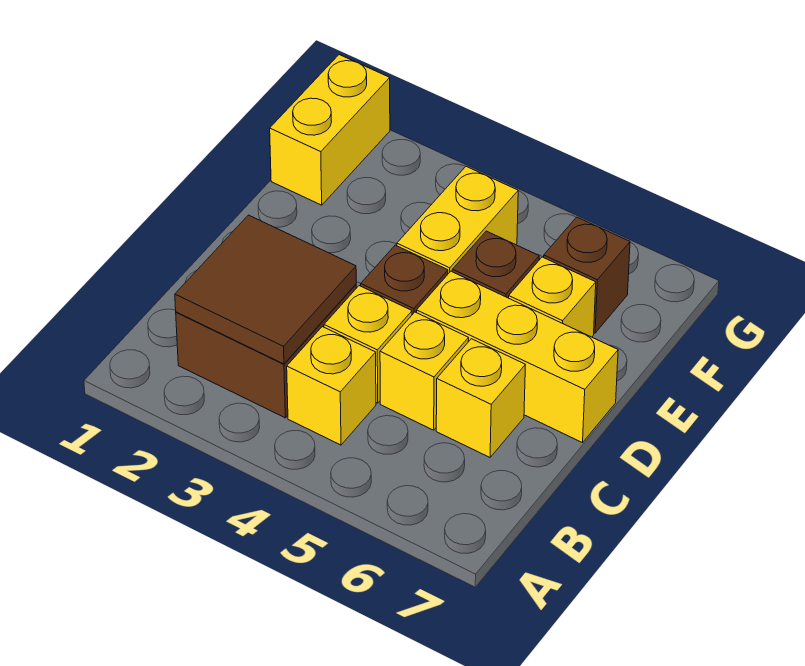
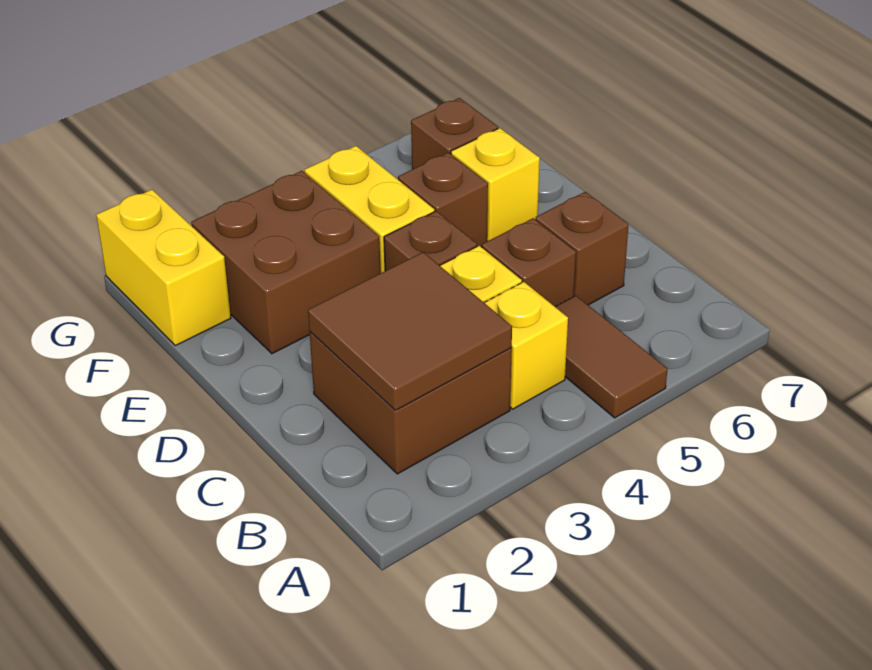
none -> brown tile A5:B5 level 1
yellow brick C5 level 1 -> brown brick C5 level 1
yellow brick C6 level 1 -> brown brick C6 level 1
yellow brick D5:D7 level 1 -> none
none -> brown brick E2:F3 level 1

